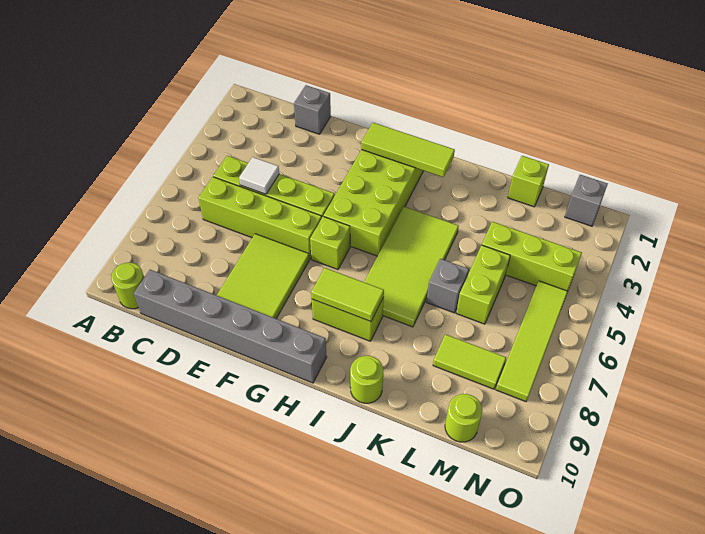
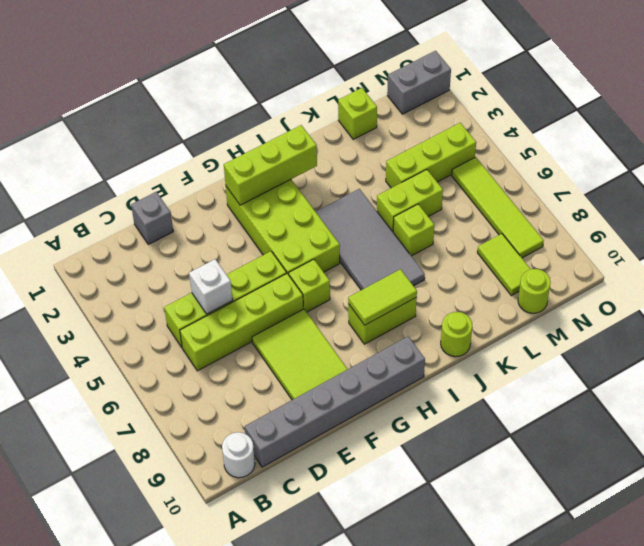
lime round brick B10 level 1 -> white round brick B10 level 1
white tile D5 level 2 -> white brick D5 level 2
lime tile G2:I2 level 2 -> lime brick G2:I2 level 2
lime tile I4:J7 level 1 -> grey tile I4:J7 level 1
grey brick K6 level 1 -> lime brick K6 level 1
lime brick L5:L6 level 1 -> lime brick K5:L5 level 1
lime tile L8:M8 level 1 -> lime tile M8:M9 level 1
grey brick N1 level 1 -> grey brick N1:O1 level 1

